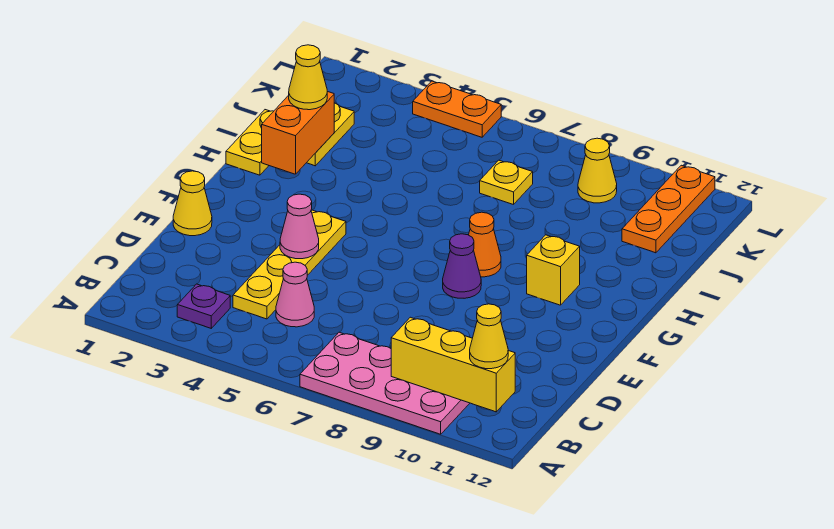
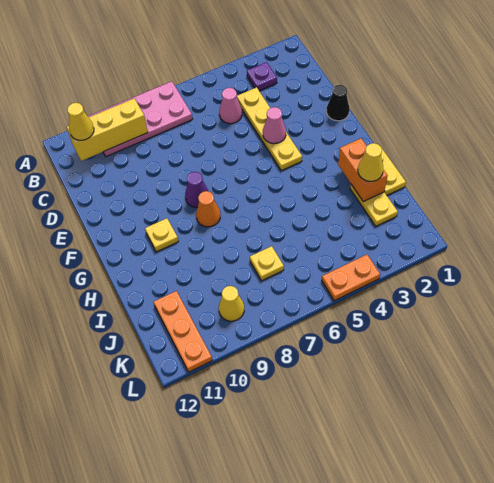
yellow cone E1 level 1 -> black cone E1 level 1
yellow brick G10 level 1 -> yellow plate G10 level 1

